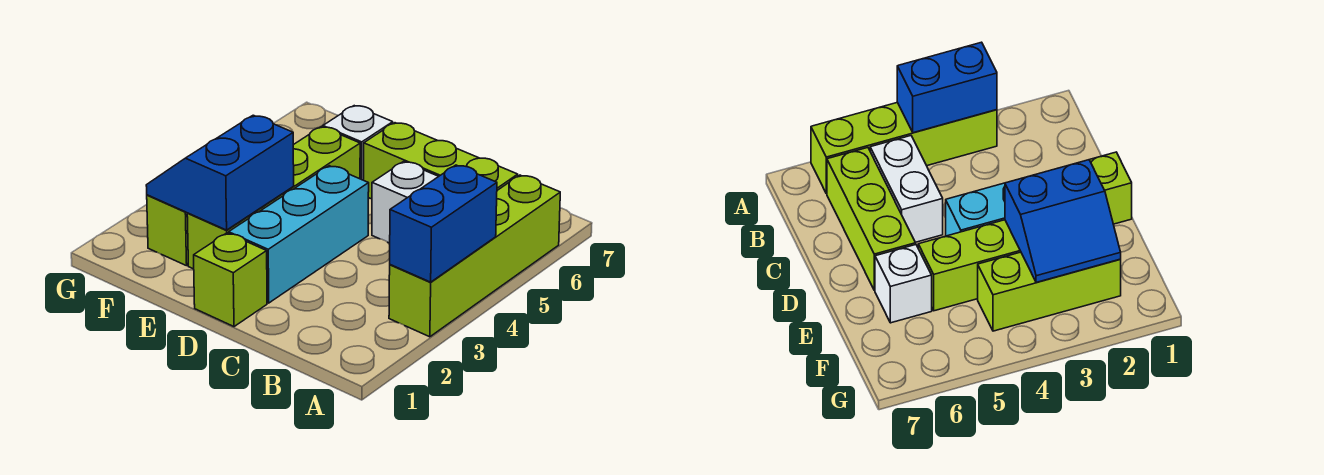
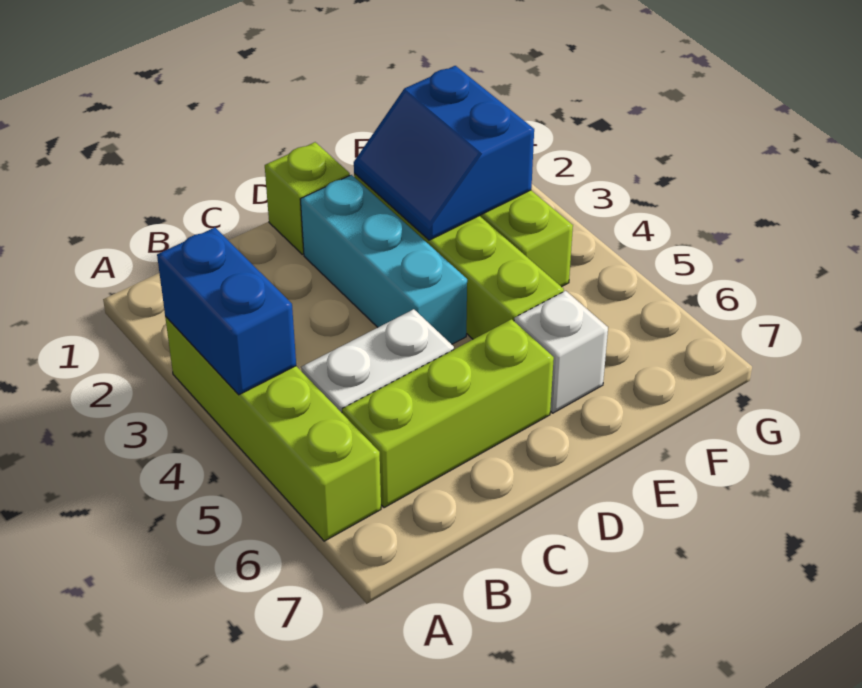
blue slope E2:F3 level 2 top E -> blue slope E2:F3 level 2 top F

